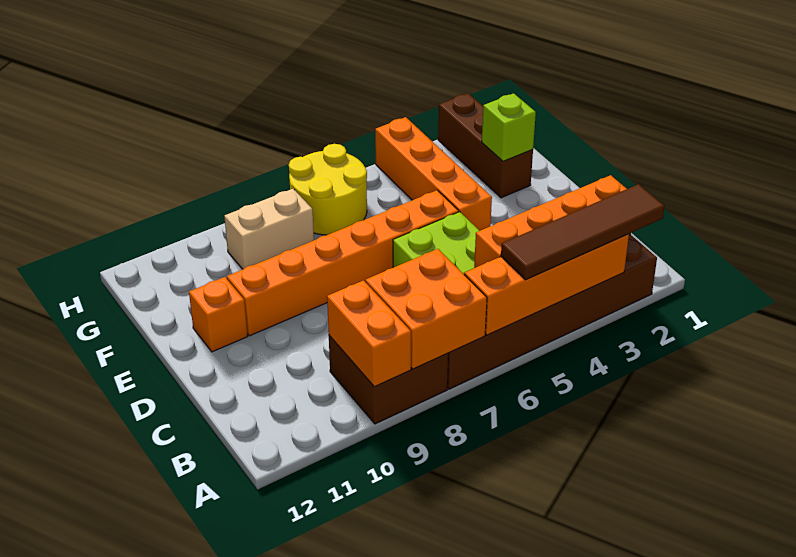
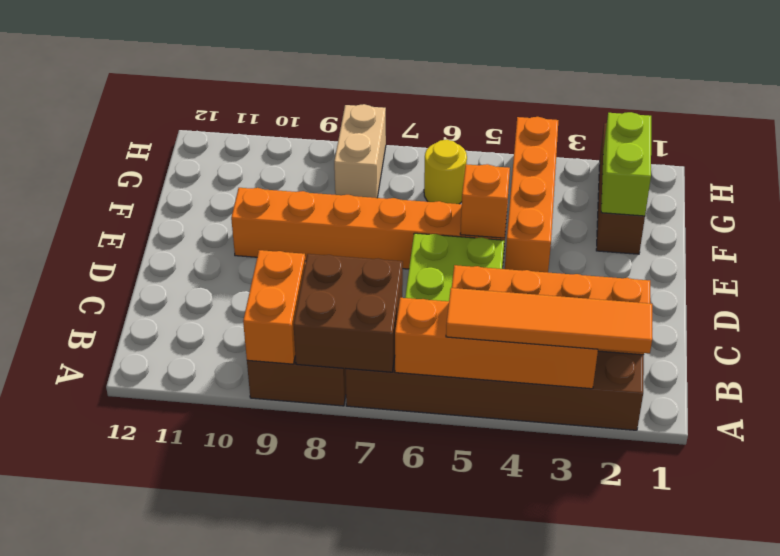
brown tile A2:A5 level 3 -> orange tile A2:A5 level 3
orange brick A7:B8 level 2 -> brown brick A7:B8 level 2
orange brick E11 level 1 -> orange brick E5 level 2
lime brick F2 level 2 -> lime brick F2:G2 level 2
yellow round brick G6:H7 level 1 -> yellow round brick G6 level 1
tan brick G8:G9 level 1 -> tan brick G8:H8 level 1

